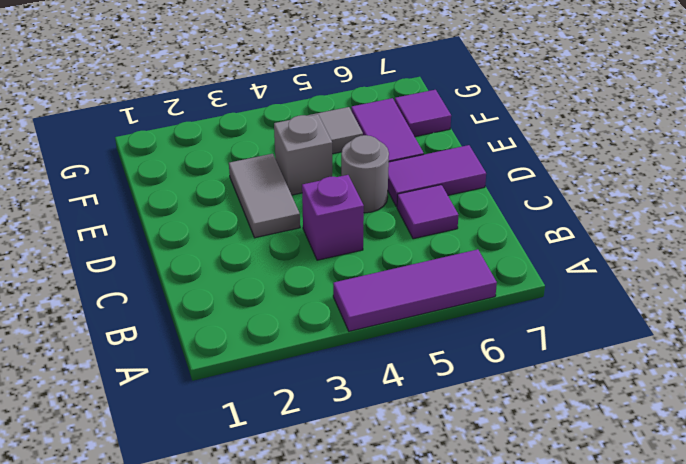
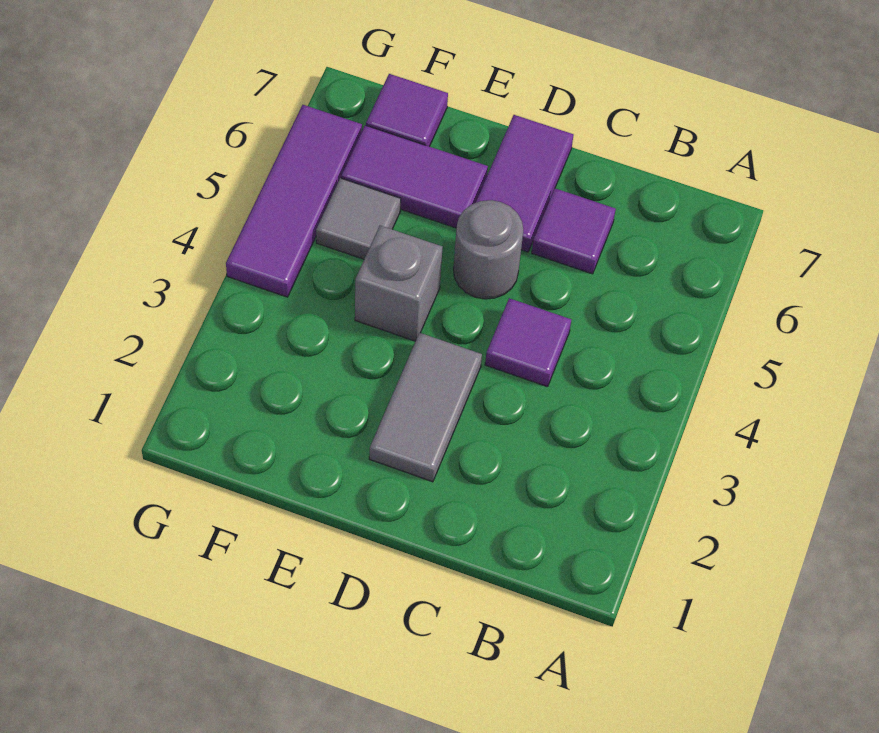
purple tile A4:A6 level 1 -> purple tile G4:G6 level 1
purple brick C4 level 1 -> purple tile C4 level 1
grey tile D3:E3 level 1 -> grey tile D2:D3 level 1

